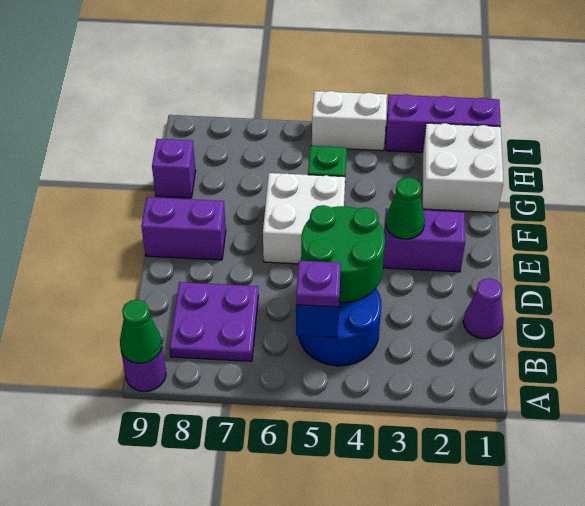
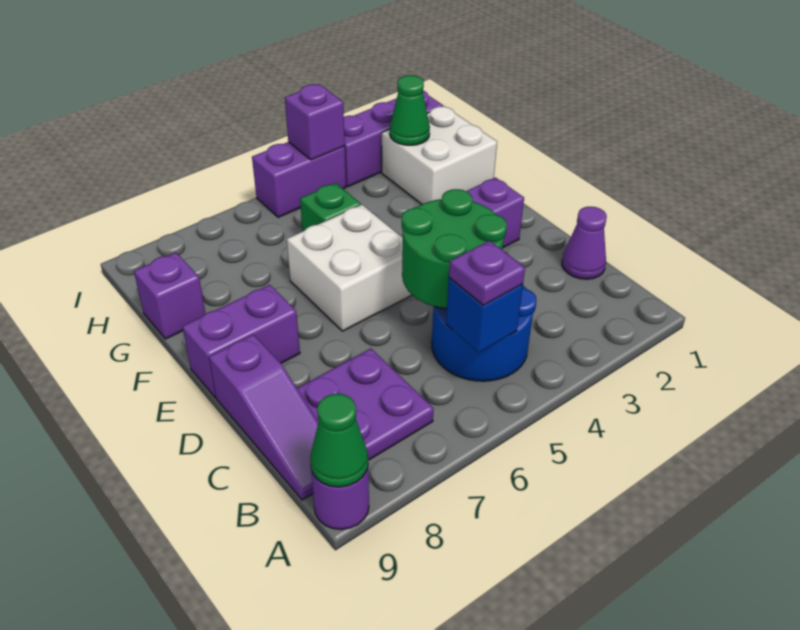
none -> purple slope B9:D9 level 1 top D
green cone E3 level 2 -> green cone H2 level 2
white brick I4:I5 level 1 -> purple brick I4:I5 level 1
none -> purple brick I4 level 2

